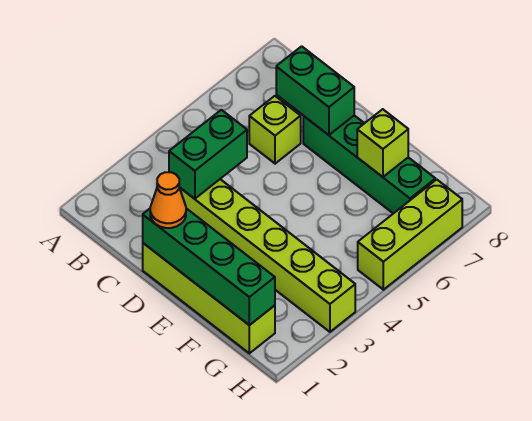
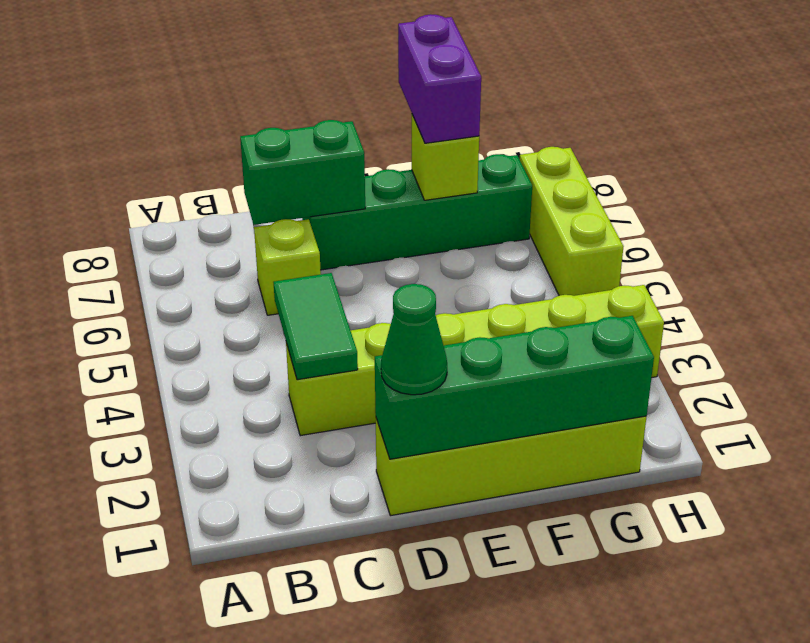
green brick C3:C4 level 2 -> green tile C3:C4 level 2
orange cone D1 level 3 -> green cone D1 level 3
none -> purple brick F7:F8 level 3

